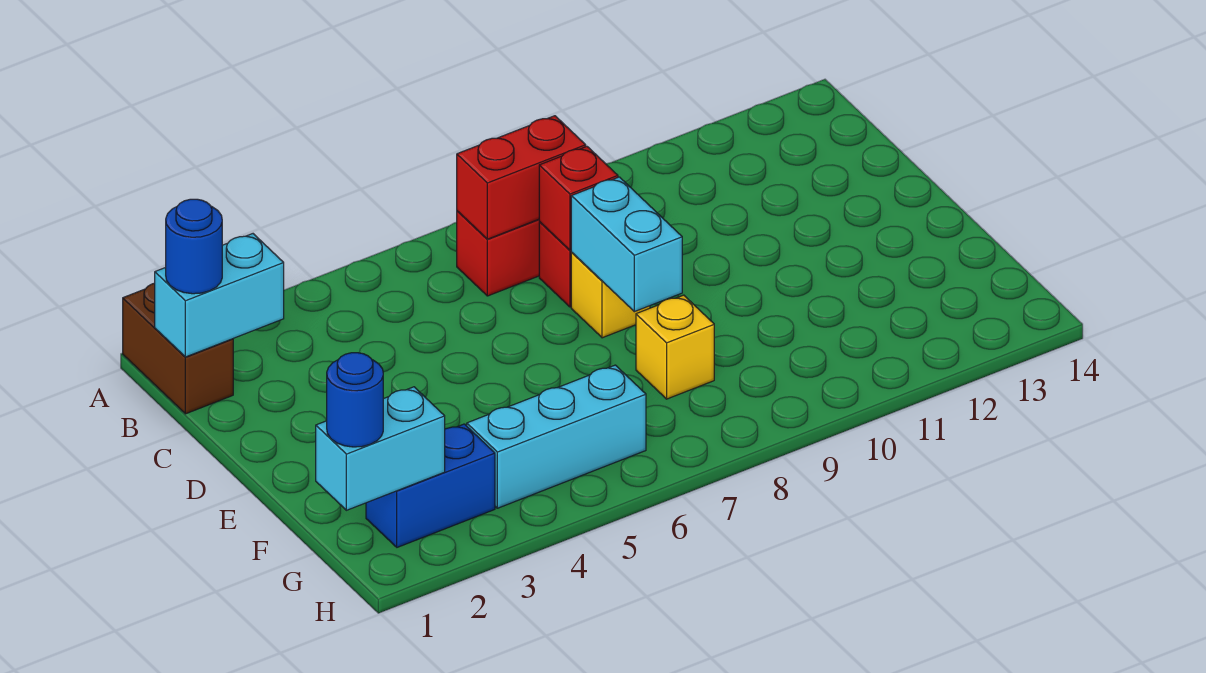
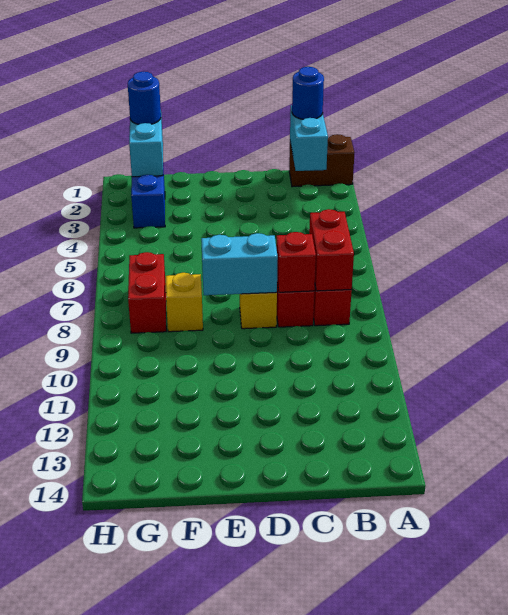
cyan brick G4:G6 level 1 -> none
none -> red brick G7:G8 level 1

